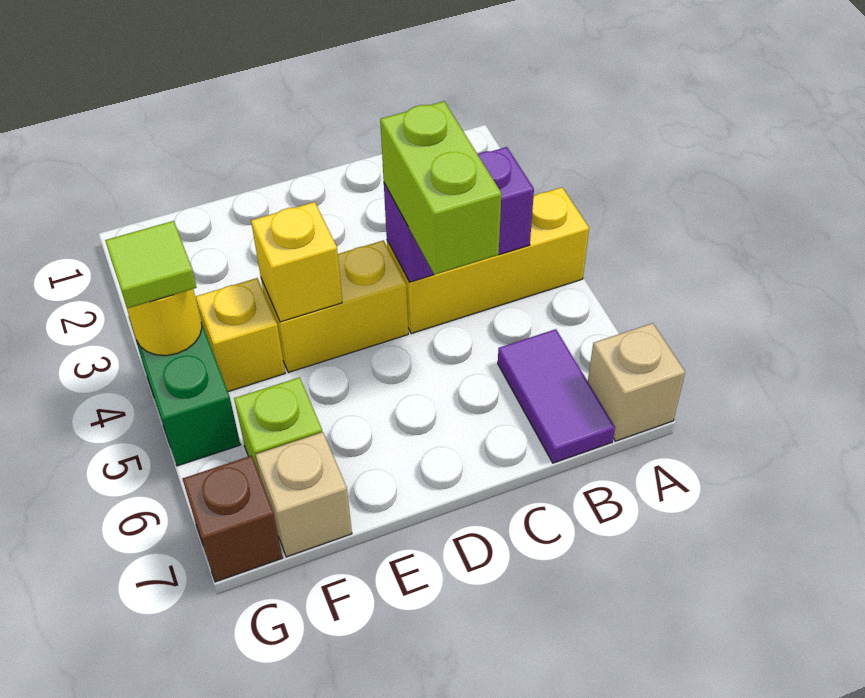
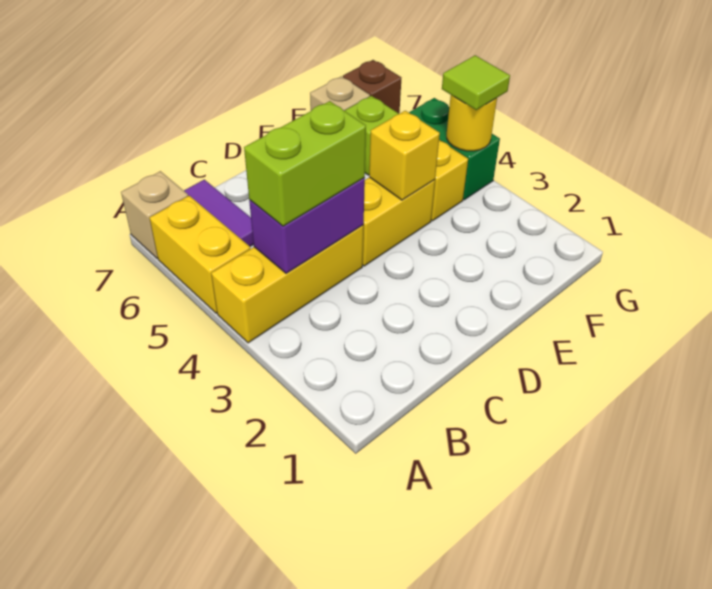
none -> yellow brick A5:A6 level 1
lime brick C4:C5 level 3 -> lime brick B4:C4 level 3

